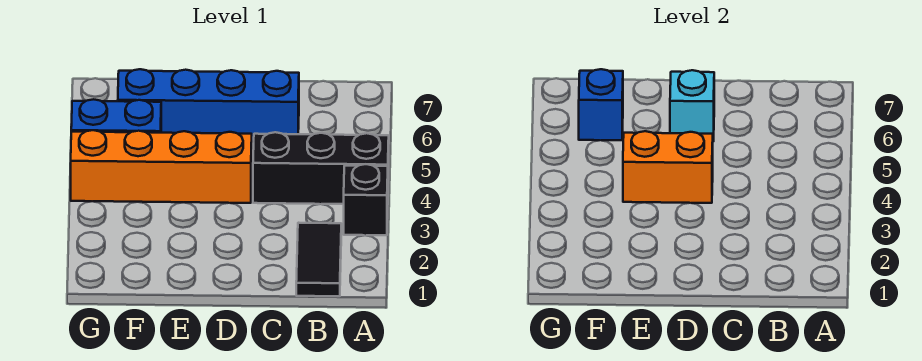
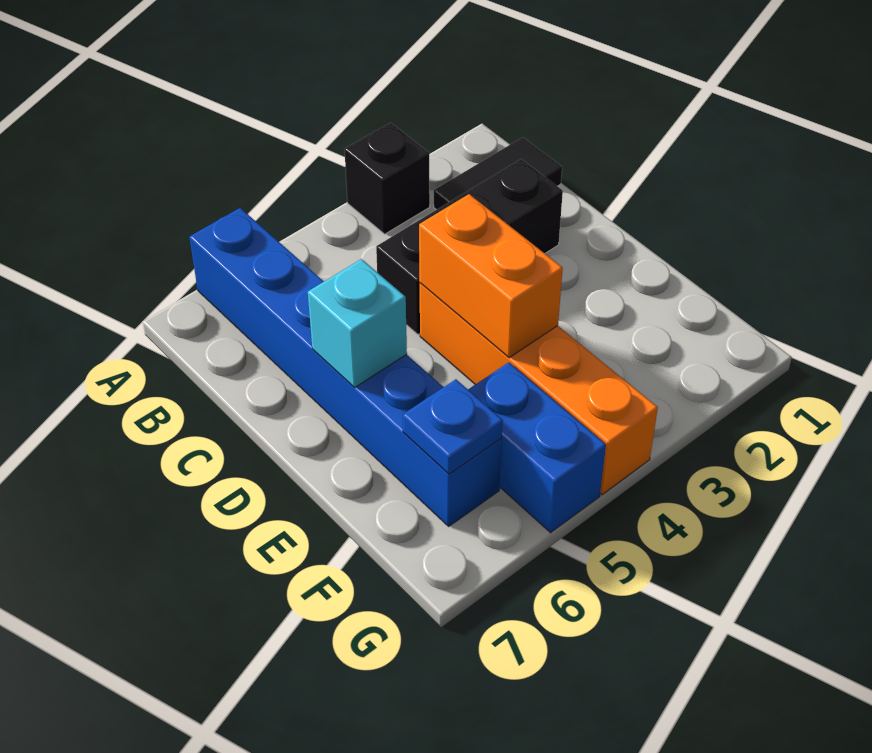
black brick A4:C4 level 1 -> black brick C2:C4 level 1
blue brick C6:F6 level 1 -> blue brick A6:F6 level 1
blue brick F6 level 2 -> blue plate F6 level 2

